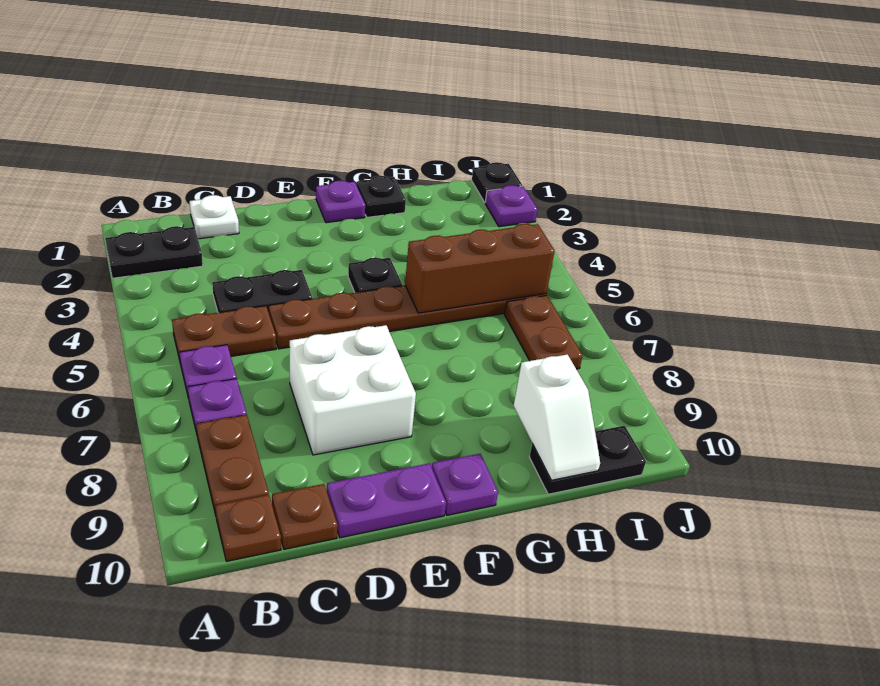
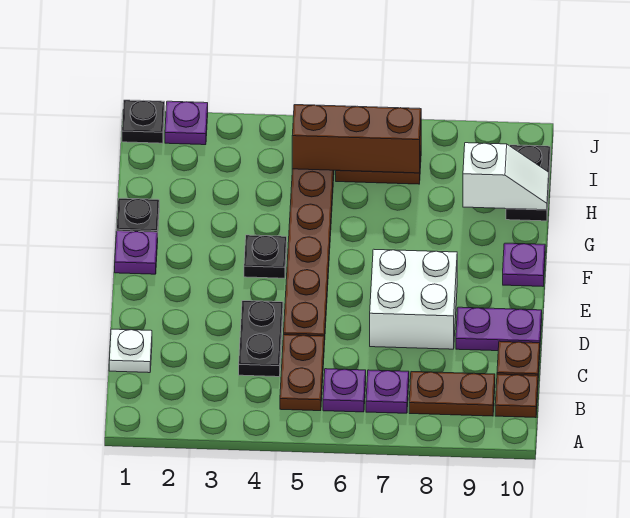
black plate A2:B2 level 1 -> none
purple plate D10:E10 level 1 -> purple plate D9:D10 level 1
brown brick G5:I5 level 2 -> brown brick I5:I7 level 2

